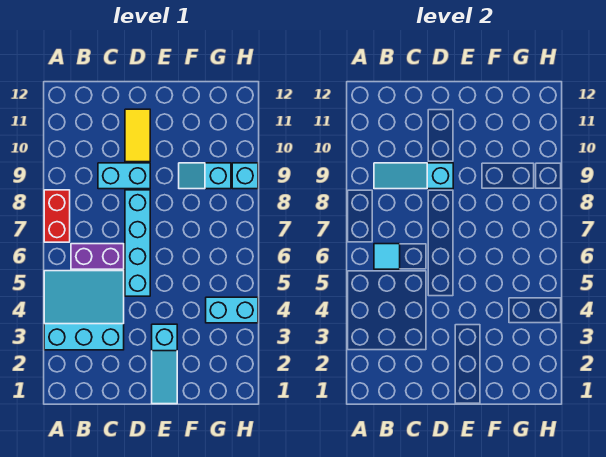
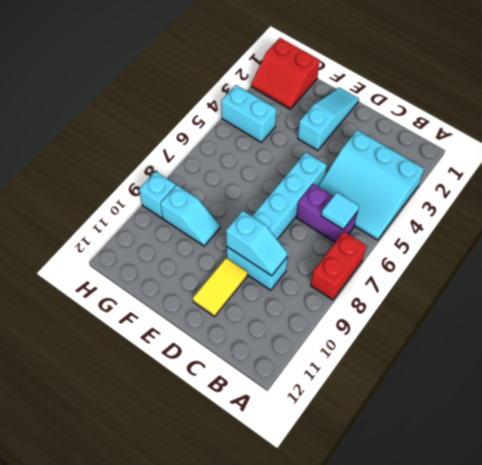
cyan slope B9:D9 level 2 top D -> cyan slope C9:D9 level 2 top D
none -> red slope G1:H2 level 1 top 1

